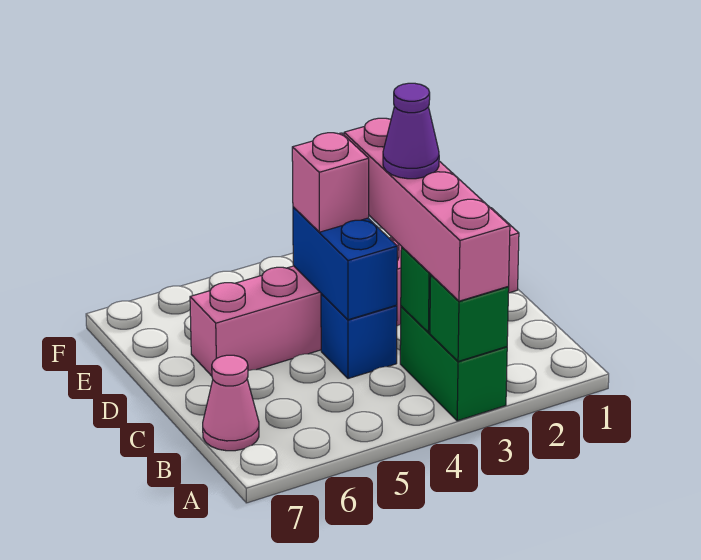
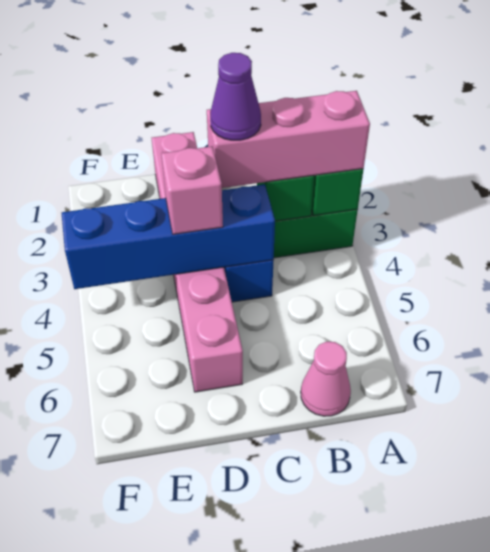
pink brick A3:D3 level 3 -> pink brick A3:C3 level 3
blue brick C4:D4 level 2 -> blue brick C4:F4 level 2

